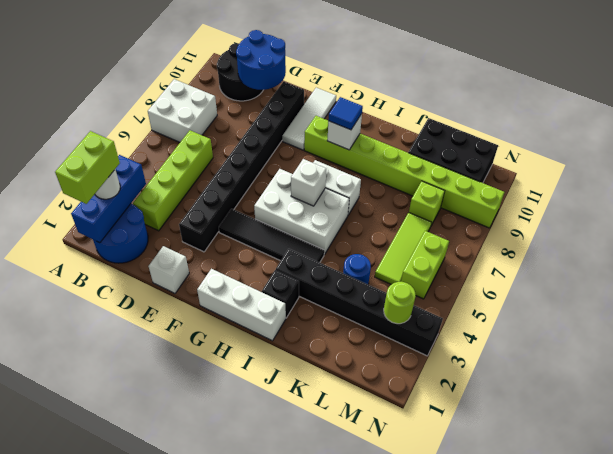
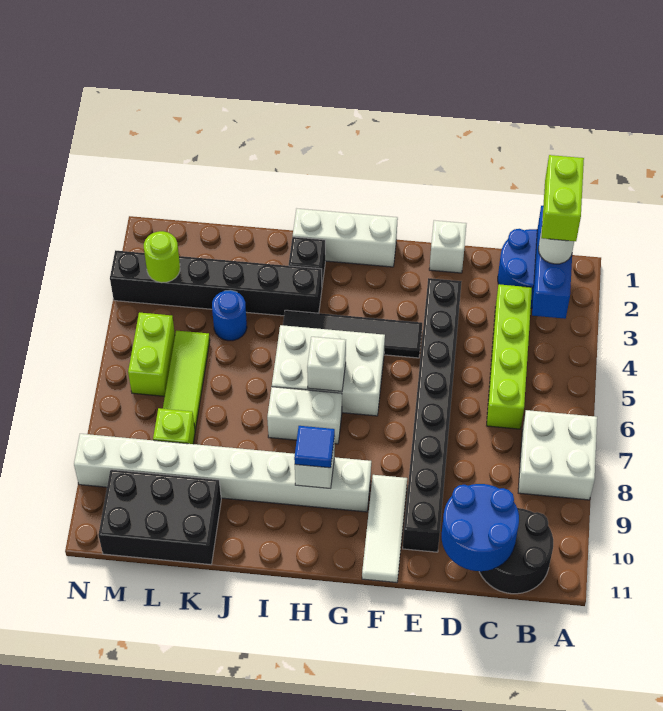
lime brick G9:N9 level 1 -> white brick G9:N9 level 1

